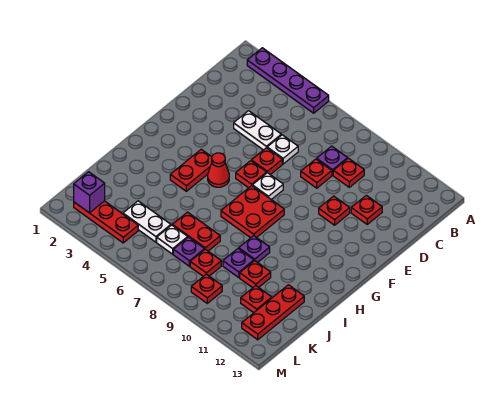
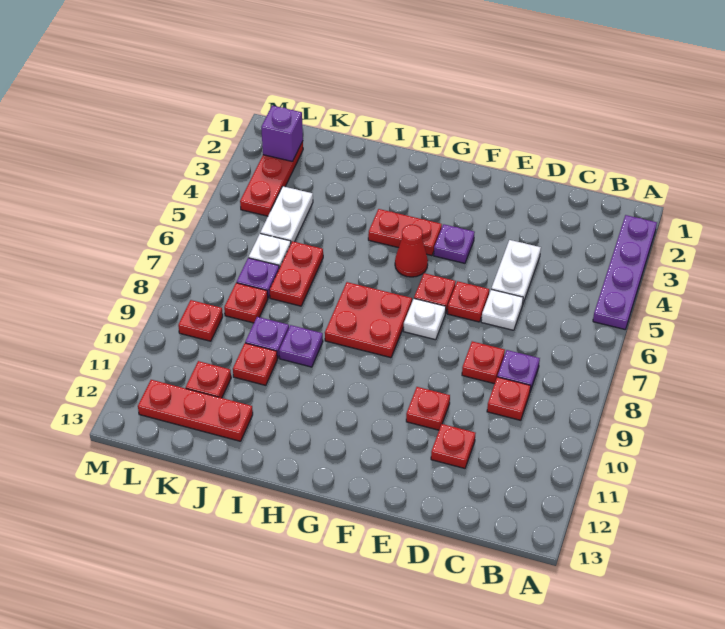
none -> purple plate F4 level 1

